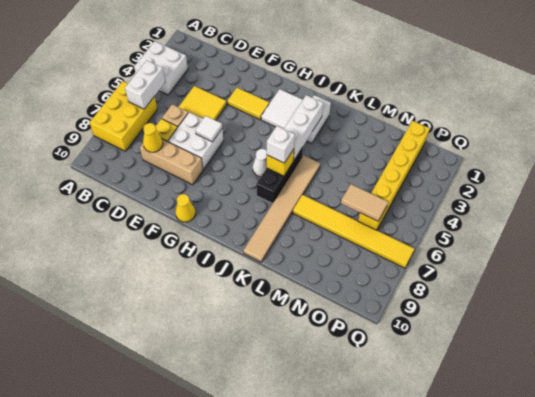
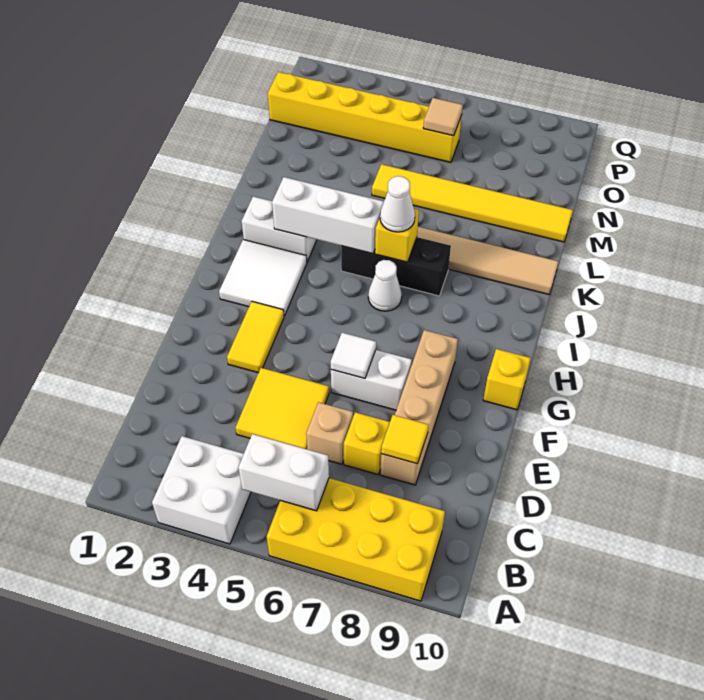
yellow brick A6:B8 level 1 -> yellow brick A6:B9 level 1
tan brick D8:F8 level 1 -> tan brick D8:G8 level 1
yellow cone D8 level 2 -> yellow tile D8 level 2
white brick E6:F7 level 1 -> white brick F6:F7 level 1
yellow cone G10 level 1 -> yellow brick G10 level 1
white brick J6 level 3 -> white cone J6 level 3
yellow tile L7:Q7 level 1 -> yellow tile M5:M10 level 1
tan tile N6:O6 level 2 -> tan tile O6 level 2

